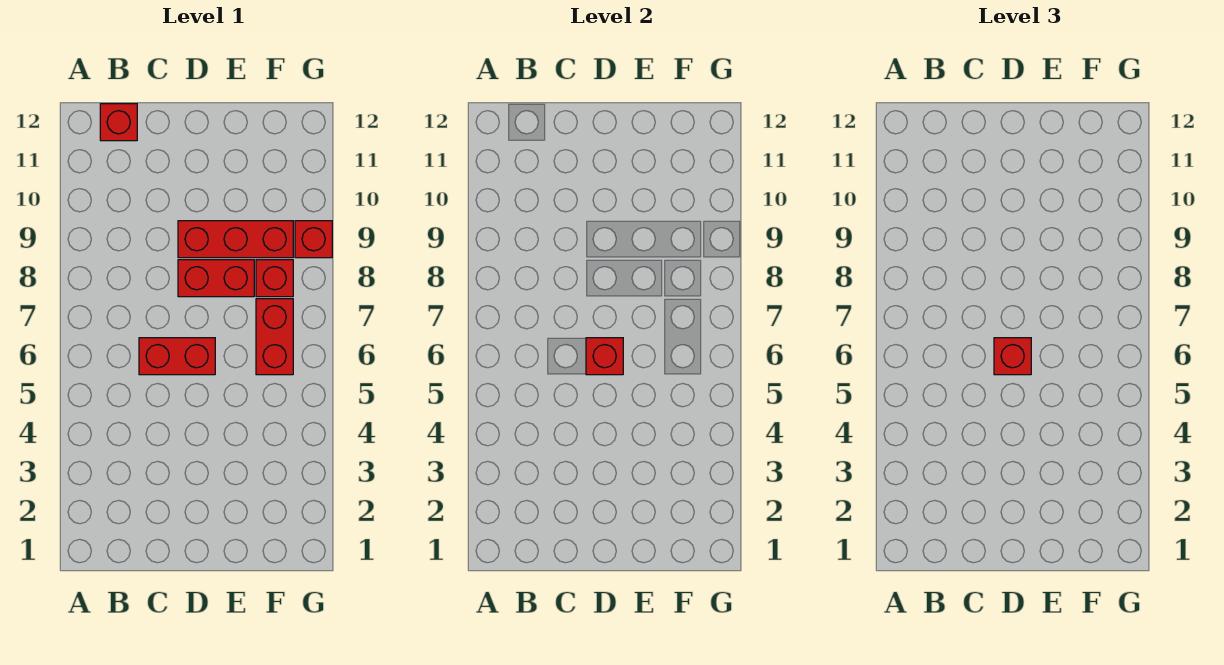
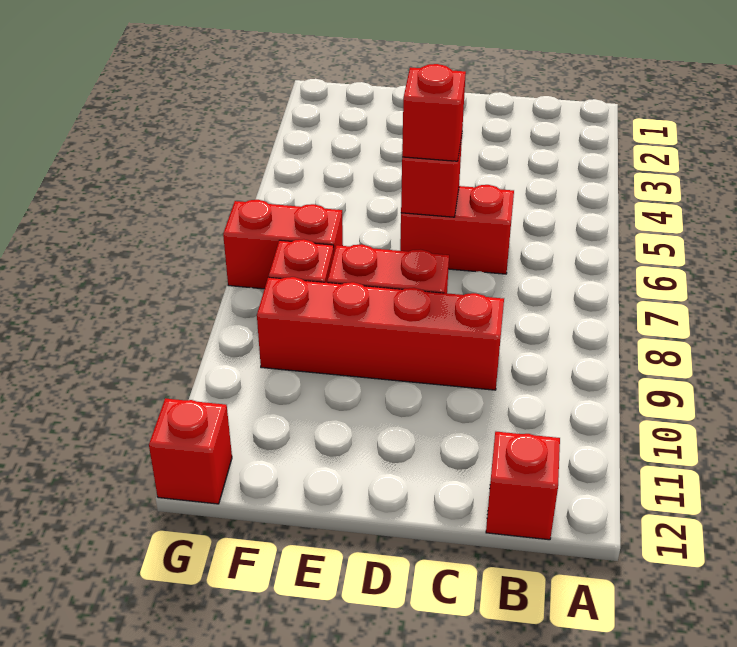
red brick D9:F9 level 1 -> red brick C9:F9 level 1
red brick F6:F7 level 1 -> red brick F7:G7 level 1
red brick G9 level 1 -> red brick G12 level 1

